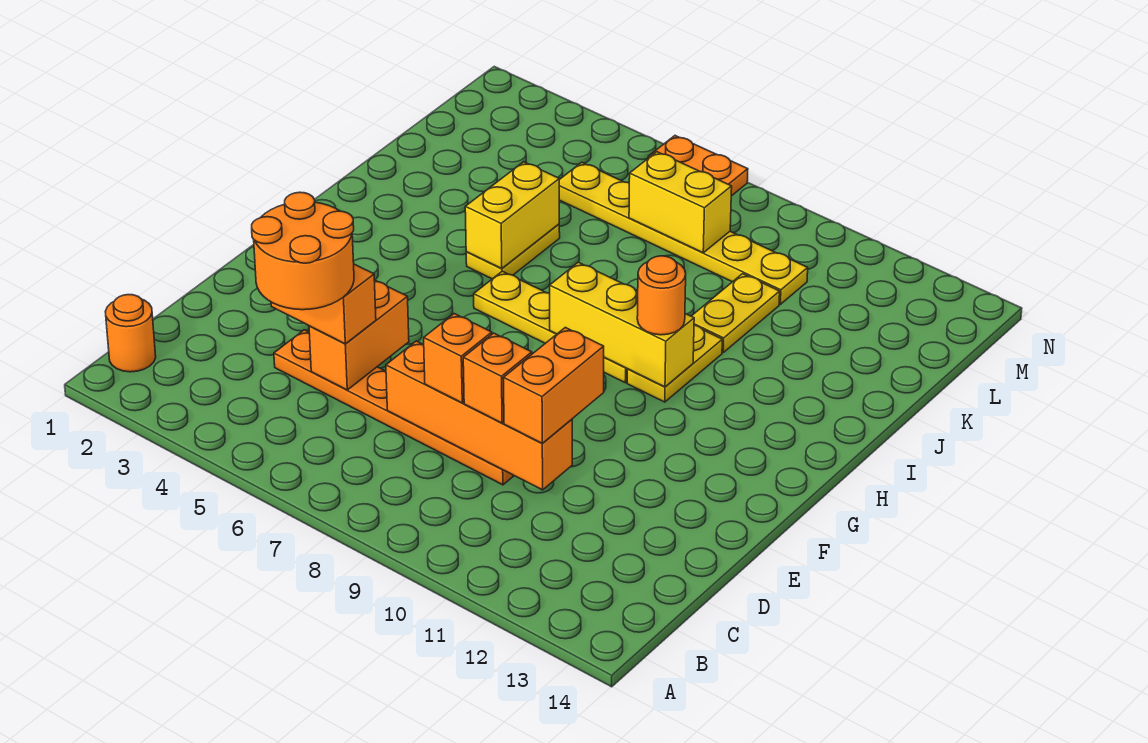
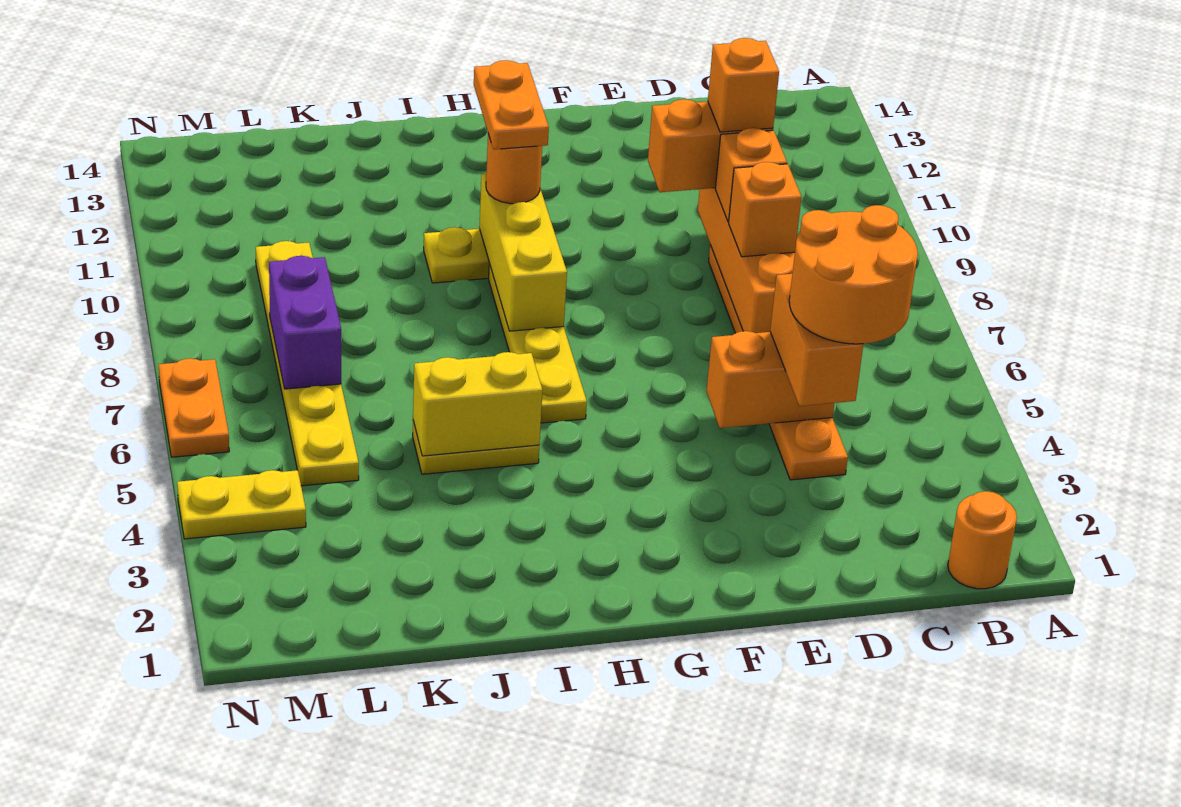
none -> orange brick D10 level 4
none -> orange plate H10:H11 level 4
yellow plate J10:K10 level 1 -> yellow plate M4:N4 level 1
yellow brick L7:L8 level 2 -> purple brick L7:L8 level 2

